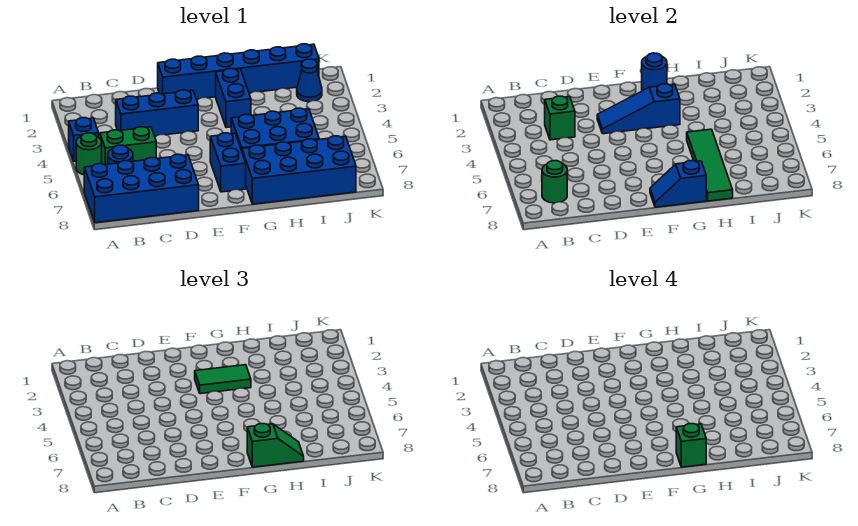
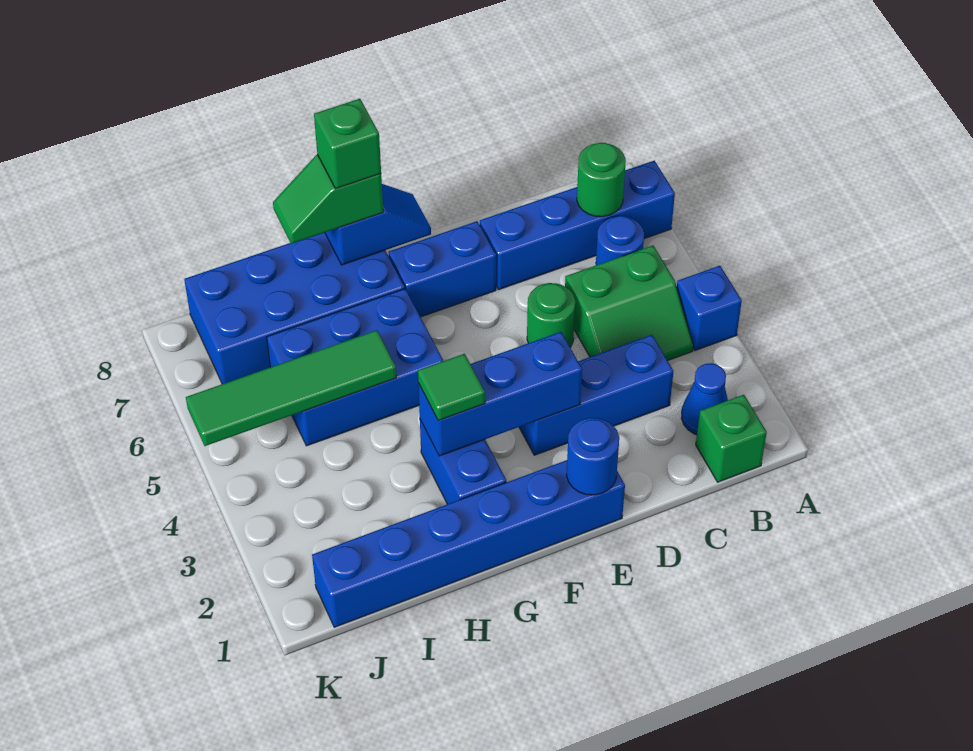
green round brick A5 level 1 -> green round brick D5 level 1
blue brick A7:D8 level 1 -> blue brick A7:D7 level 1
green brick C3 level 2 -> green brick B1 level 1
blue slope E3:G3 level 2 top G -> blue brick E3:G3 level 2
green tile F3:G3 level 3 -> green tile G3 level 3
blue brick F6:F7 level 1 -> blue brick E7:F7 level 1
blue round brick G1 level 2 -> blue round brick E1 level 2
green tile H5:H8 level 2 -> green tile H5:K5 level 2
blue cone J2 level 1 -> blue cone B2 level 1

